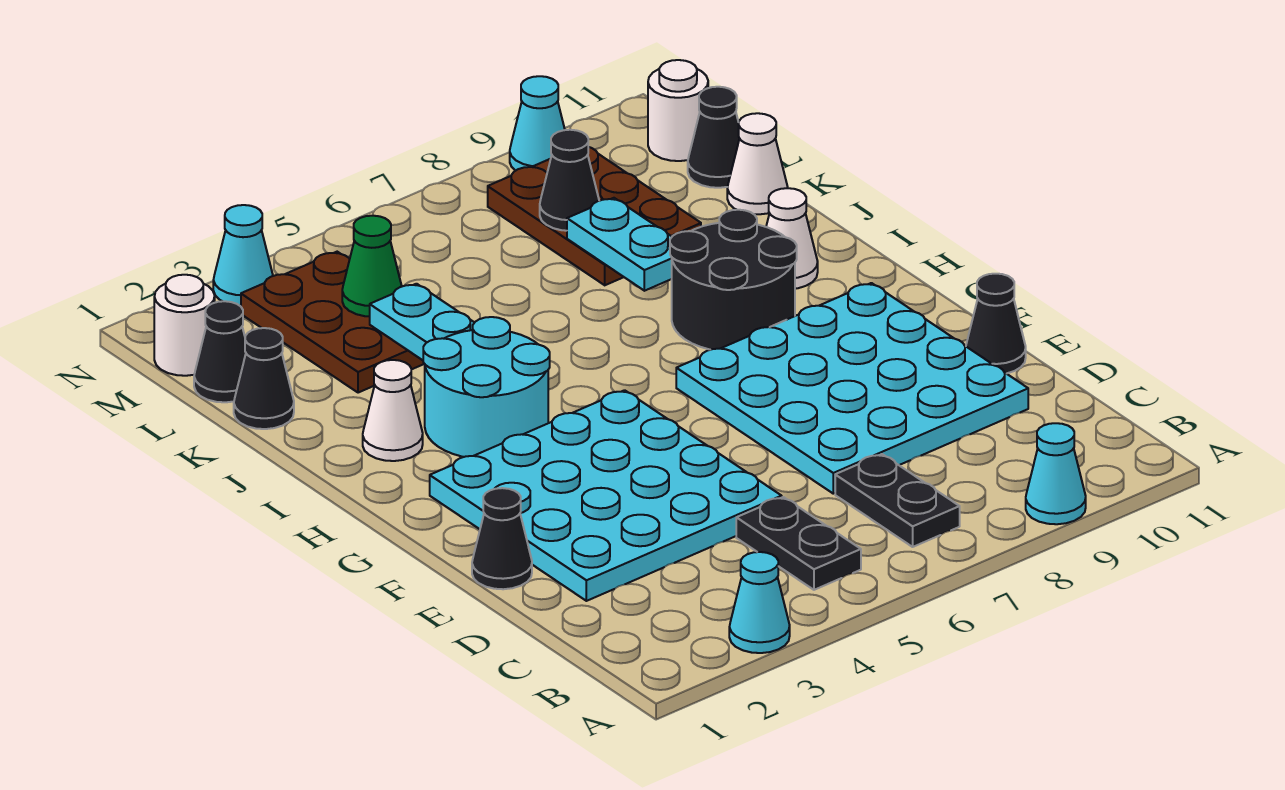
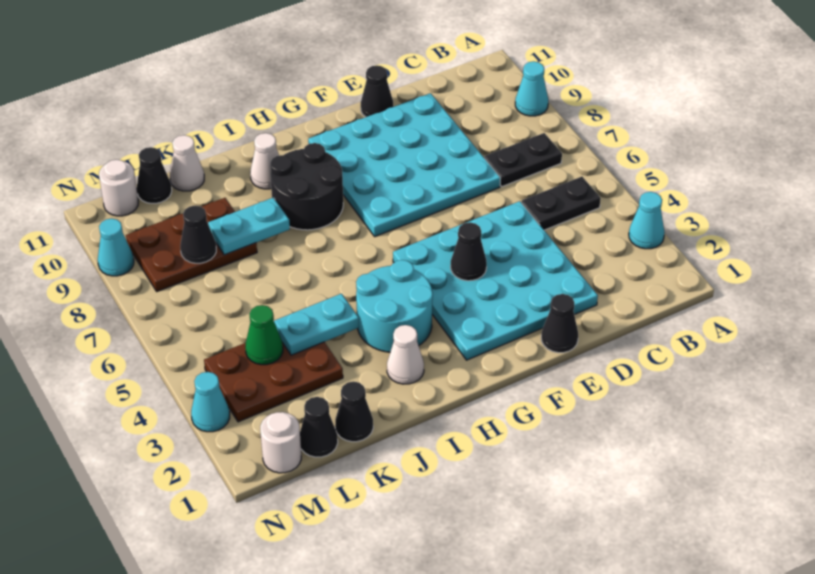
none -> black cone F4 level 2

